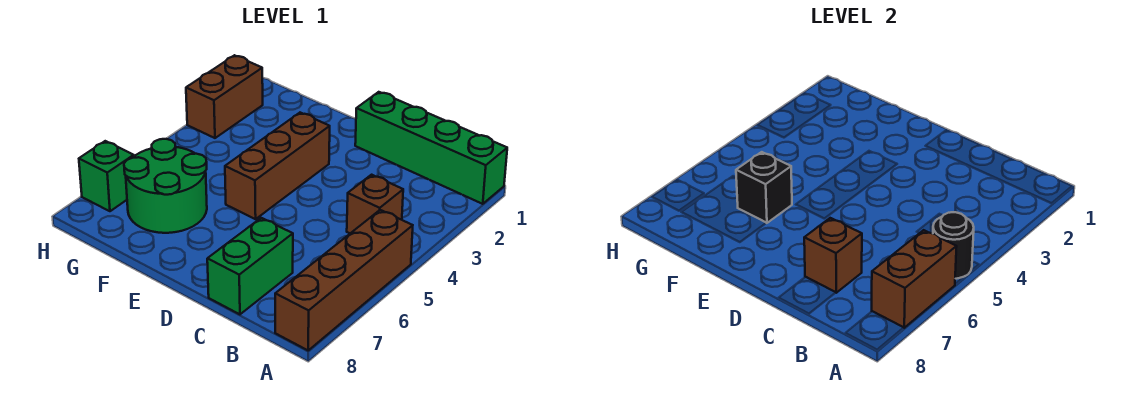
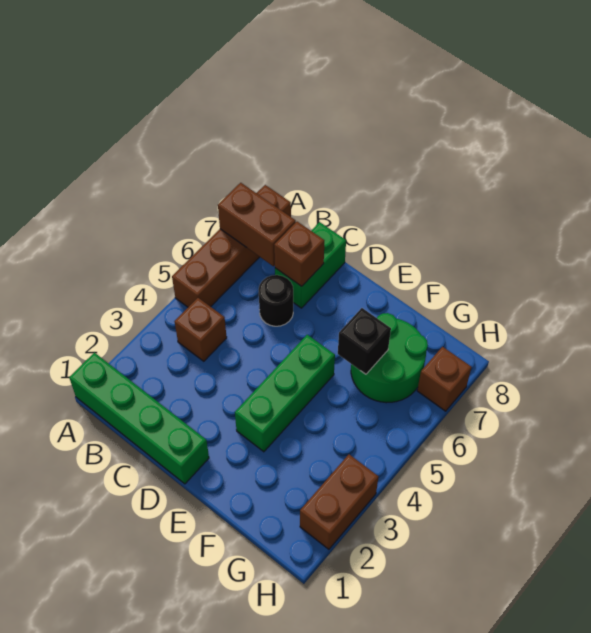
black round brick A5 level 2 -> black round brick C6 level 1
brown brick A6:A7 level 2 -> brown brick A7:B7 level 2
brown brick E3:E5 level 1 -> green brick E3:E5 level 1
green brick H7 level 1 -> brown brick H7 level 1

